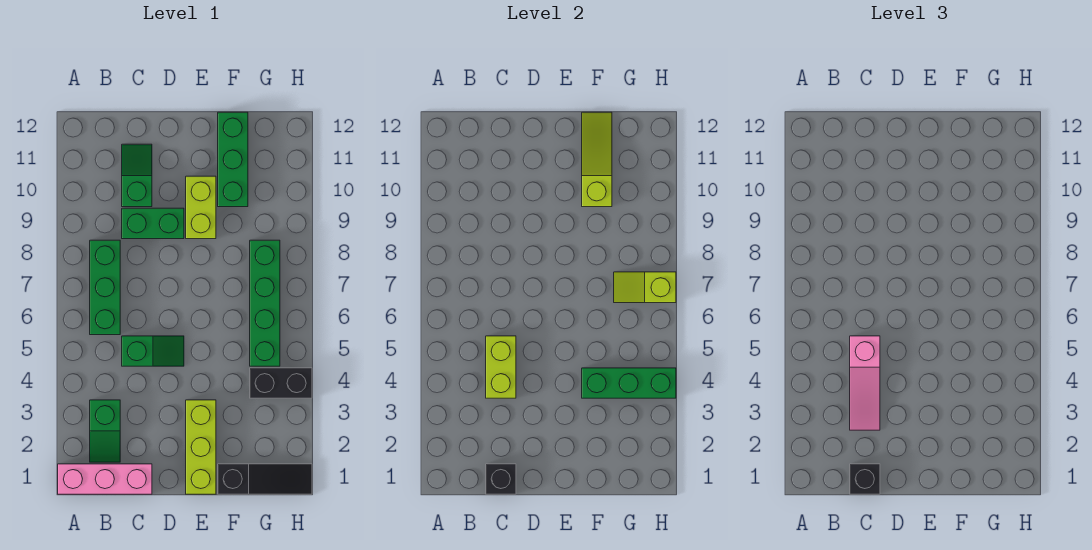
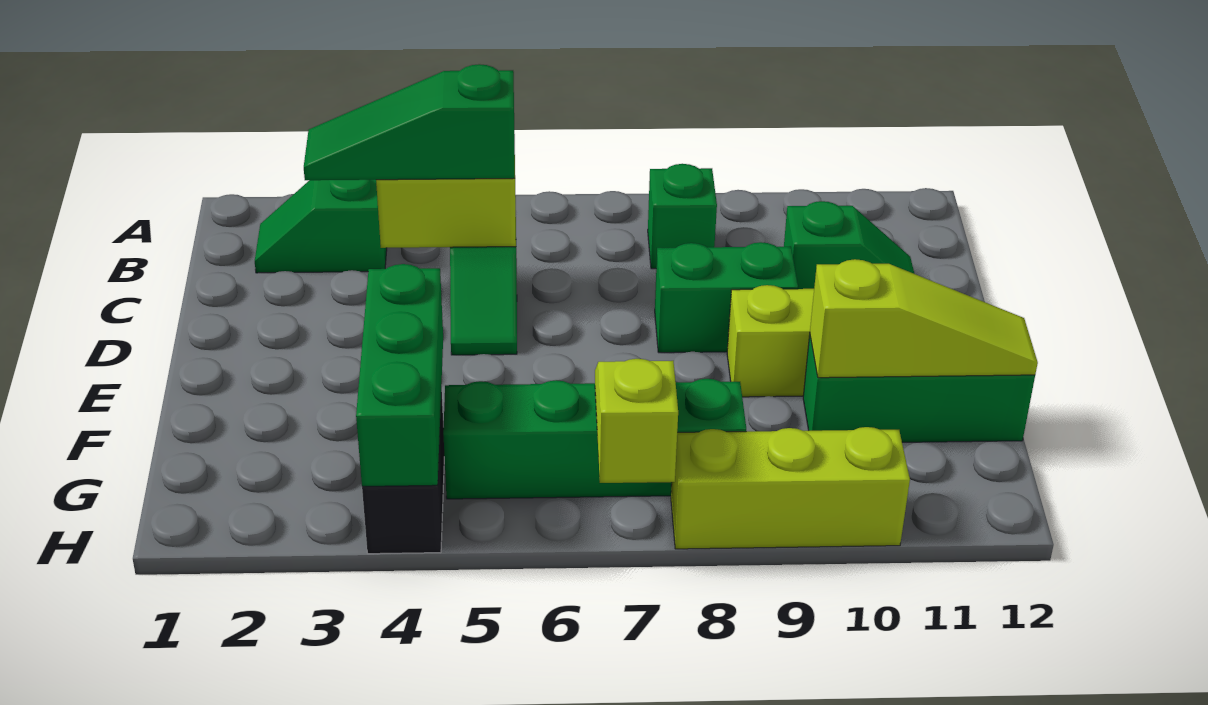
pink brick A1:C1 level 1 -> none
green brick B6:B8 level 1 -> green brick B8 level 1
black brick C1 level 2 -> none
black brick C1 level 3 -> none
pink slope C3:C5 level 3 top 5 -> green slope C3:C5 level 3 top 5
green brick C9:D9 level 1 -> green brick D8:D9 level 1
lime brick E1:E3 level 1 -> lime brick H8:H10 level 1
black slope F1:H1 level 1 top F -> none

